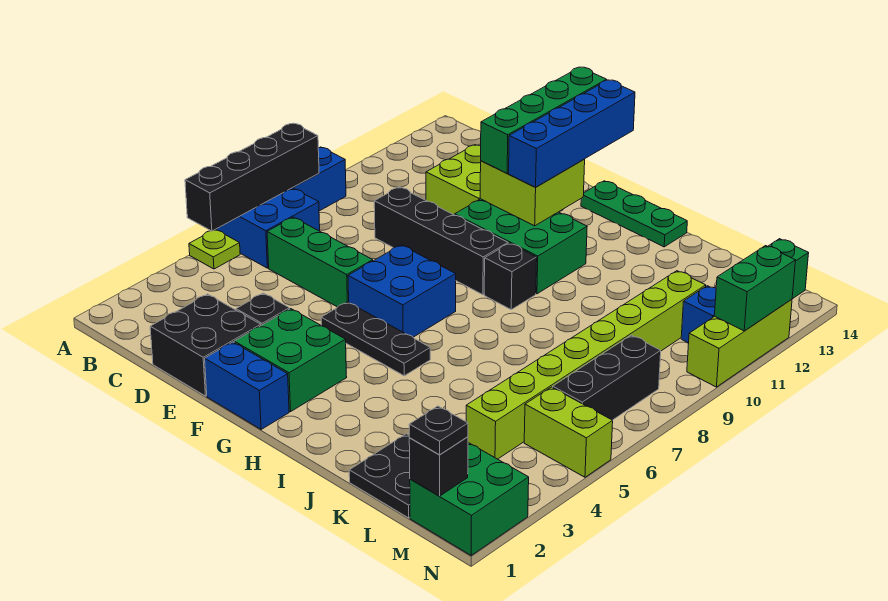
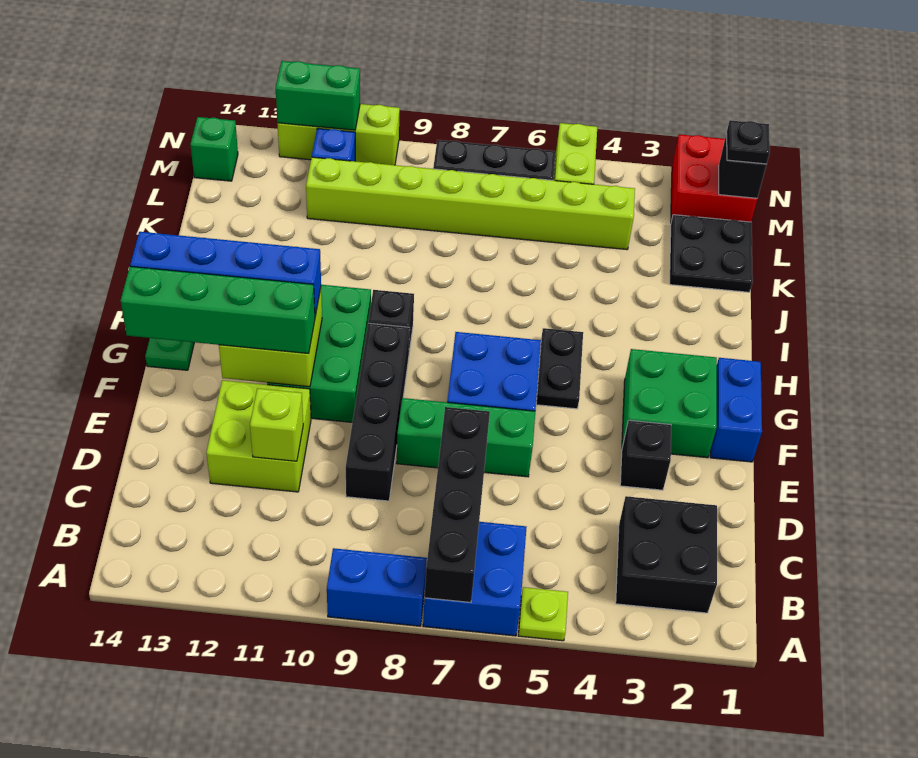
black brick A5:A8 level 2 -> black brick A7:D7 level 2
green brick C6:E6 level 1 -> green brick E6:E8 level 1
black brick D1:E2 level 1 -> black brick B2:C3 level 1
none -> lime brick D11 level 2
black plate F5:H5 level 1 -> black plate G5:H5 level 1
green brick M1:N2 level 1 -> red brick M1:N2 level 1

